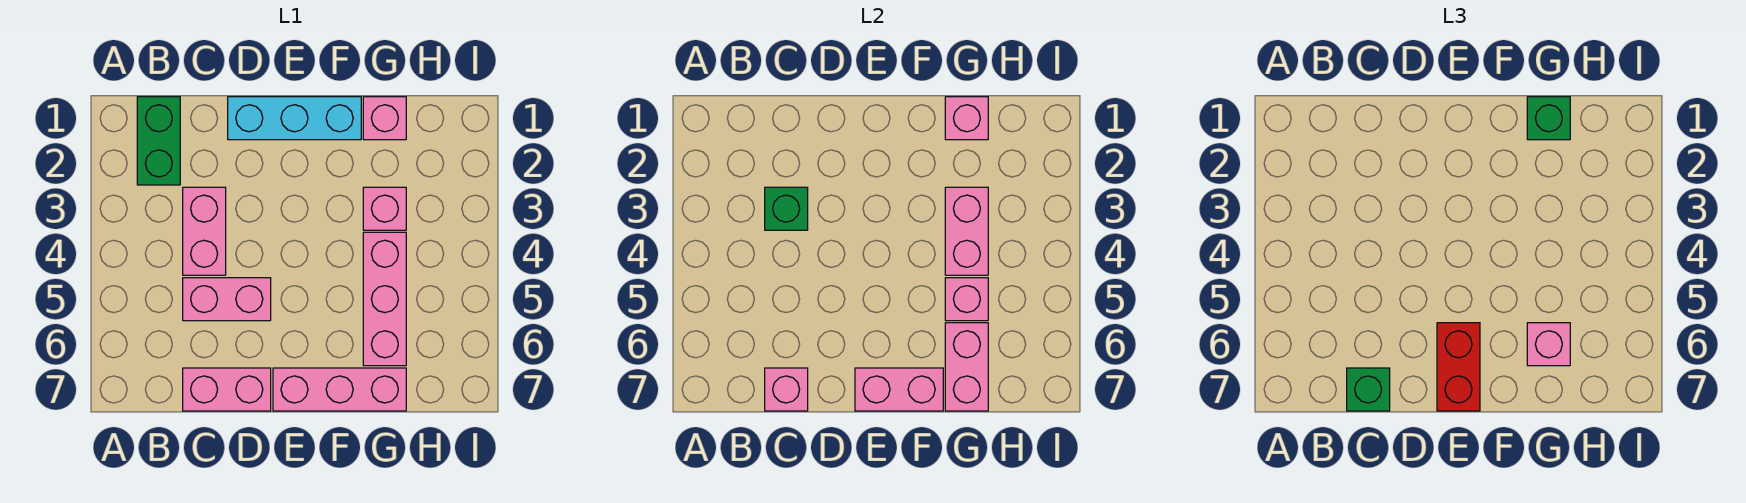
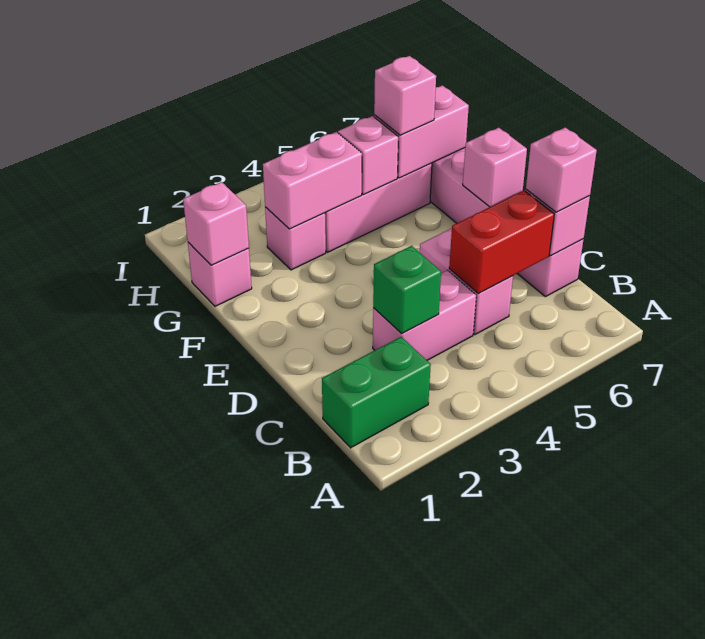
green brick C7 level 3 -> pink brick C7 level 3
cyan brick D1:F1 level 1 -> none
red brick E6:E7 level 3 -> red brick C5:C6 level 2
pink brick E7:F7 level 2 -> pink brick E7 level 2
green brick G1 level 3 -> none

